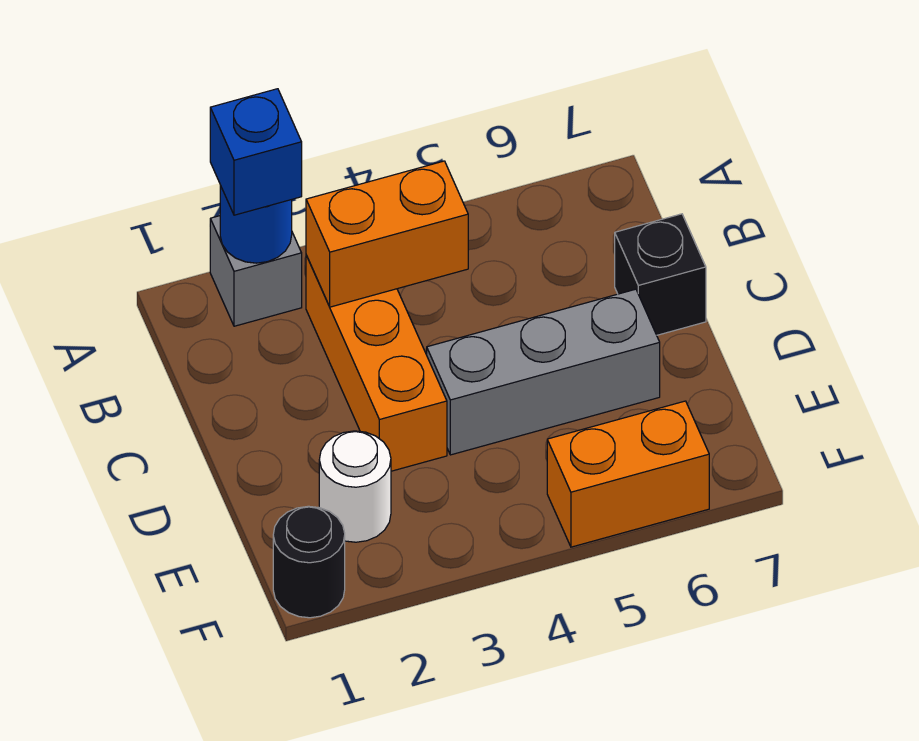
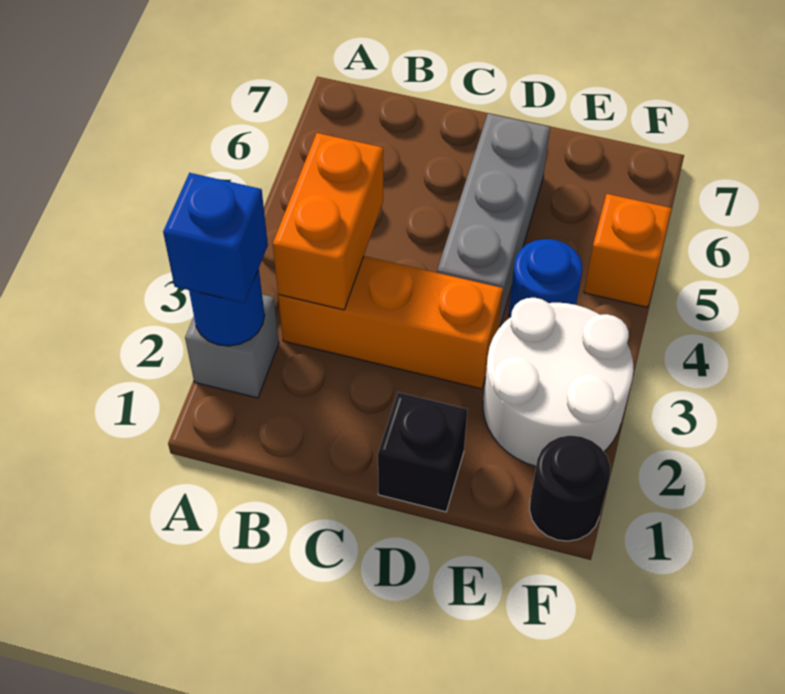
black brick C7 level 1 -> black brick D1 level 1
white round brick E2 level 1 -> white round brick E2:F3 level 1
none -> blue round brick E4 level 1
orange brick F5:F6 level 1 -> orange brick F5 level 1

